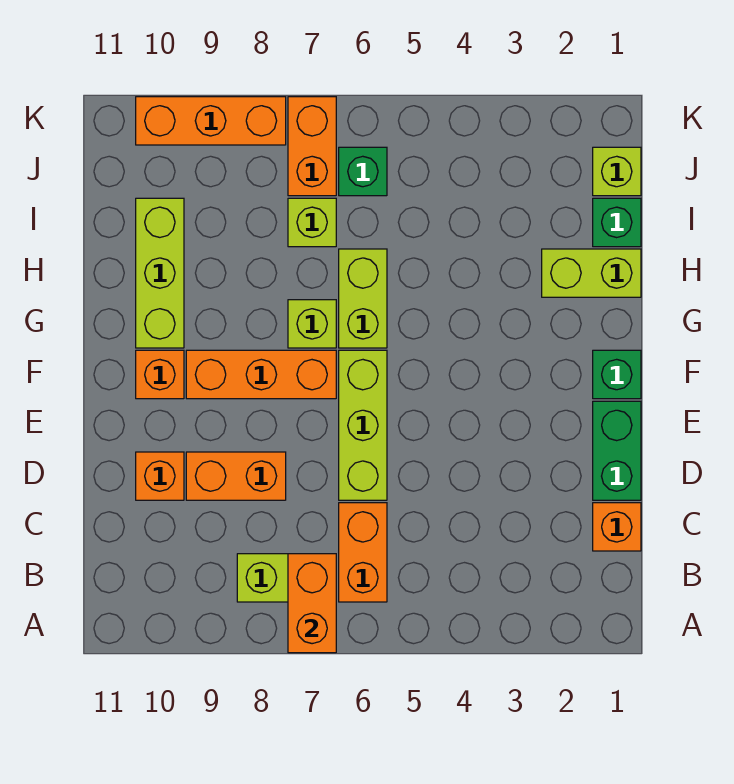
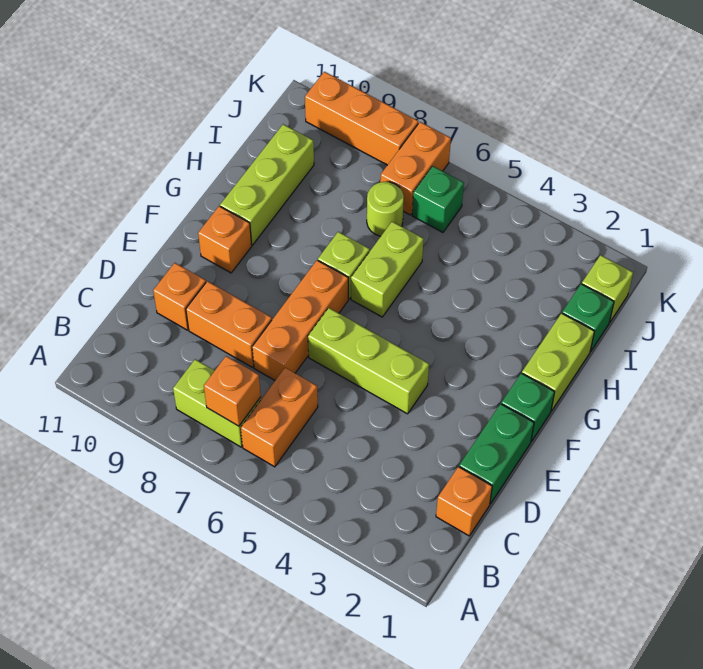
orange brick A7:B7 level 2 -> orange brick B7 level 2
lime brick D6:F6 level 1 -> lime brick E4:E6 level 1
orange brick F7:F9 level 1 -> orange brick D7:F7 level 1
lime brick H1:H2 level 1 -> lime brick G1:H1 level 1
lime brick I7 level 1 -> lime round brick I7 level 1

